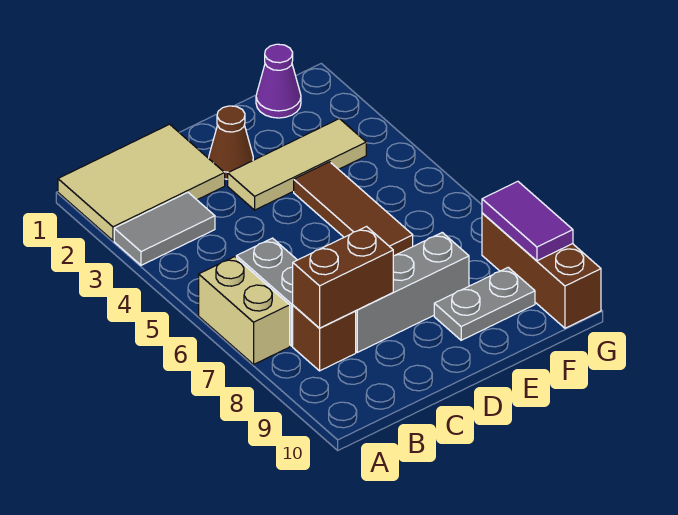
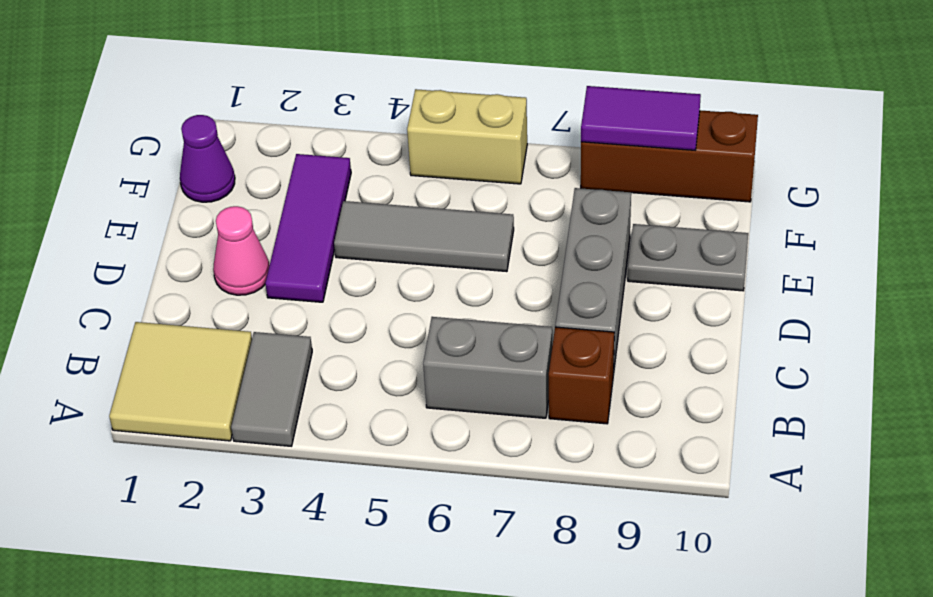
tan tile A1:C2 level 1 -> tan tile A1:B2 level 1
tan brick A6:A7 level 1 -> tan brick G5:G6 level 1
brown brick B8:C8 level 2 -> none
brown cone D2 level 1 -> pink cone D2 level 1
tan tile D3:F3 level 1 -> purple tile D3:F3 level 1
brown tile E4:E6 level 1 -> grey tile E4:E6 level 1
grey plate E9:F9 level 1 -> grey plate E9:E10 level 1

